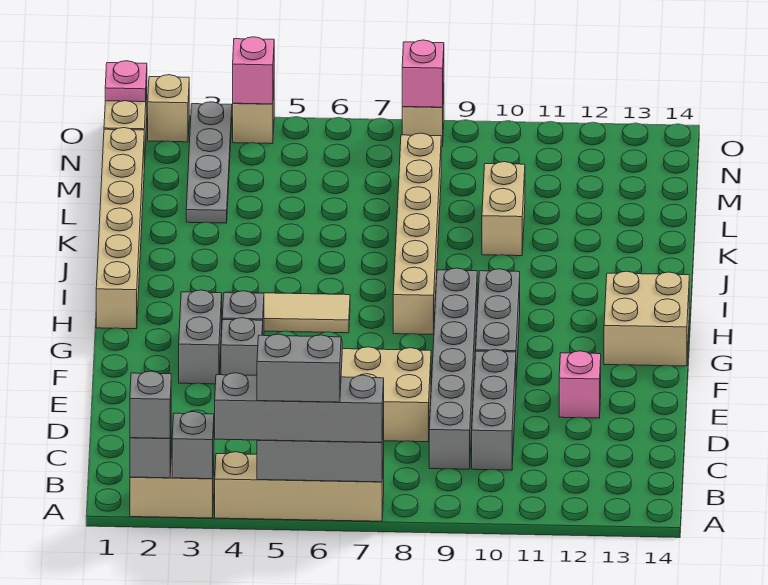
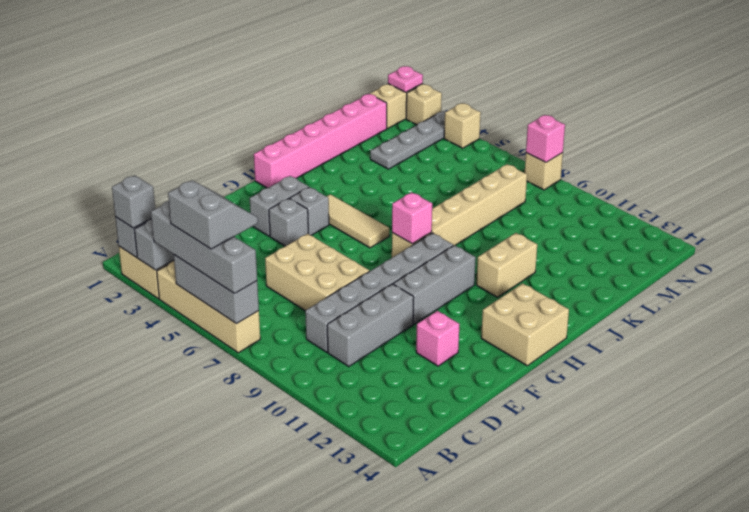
tan brick H1:M1 level 1 -> pink brick H1:M1 level 1
tan brick K10:L10 level 1 -> tan brick I11:J11 level 1
pink brick O4 level 2 -> pink brick H8 level 2

